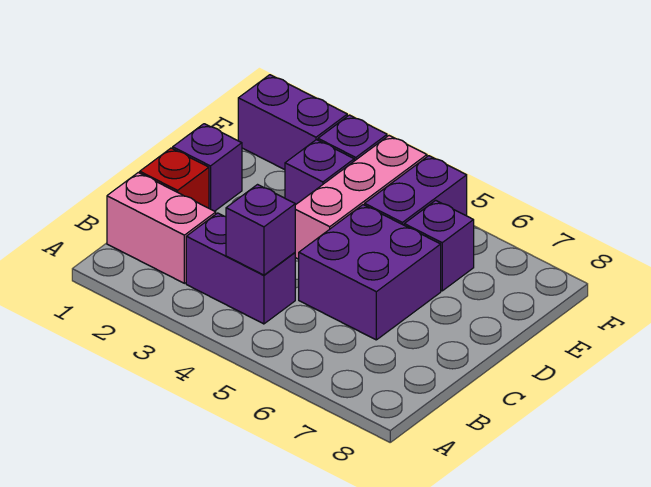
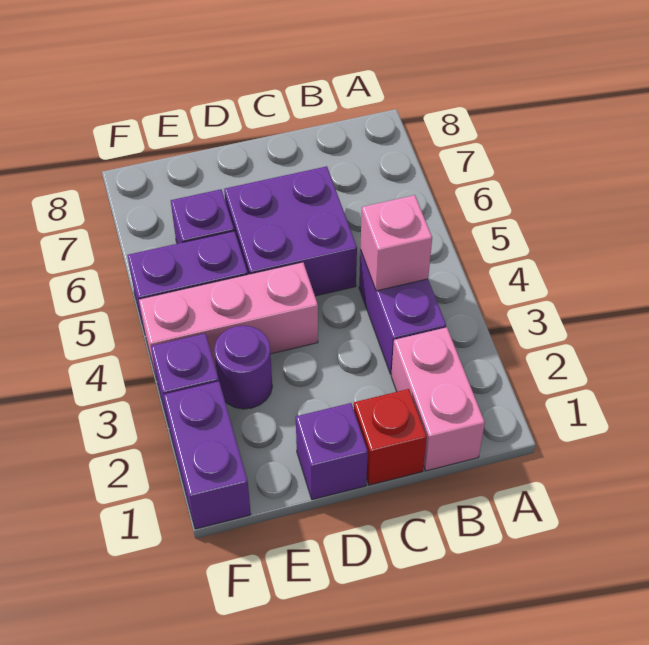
purple brick B4 level 2 -> pink brick B4 level 2
purple brick E3 level 1 -> purple round brick E3 level 1

